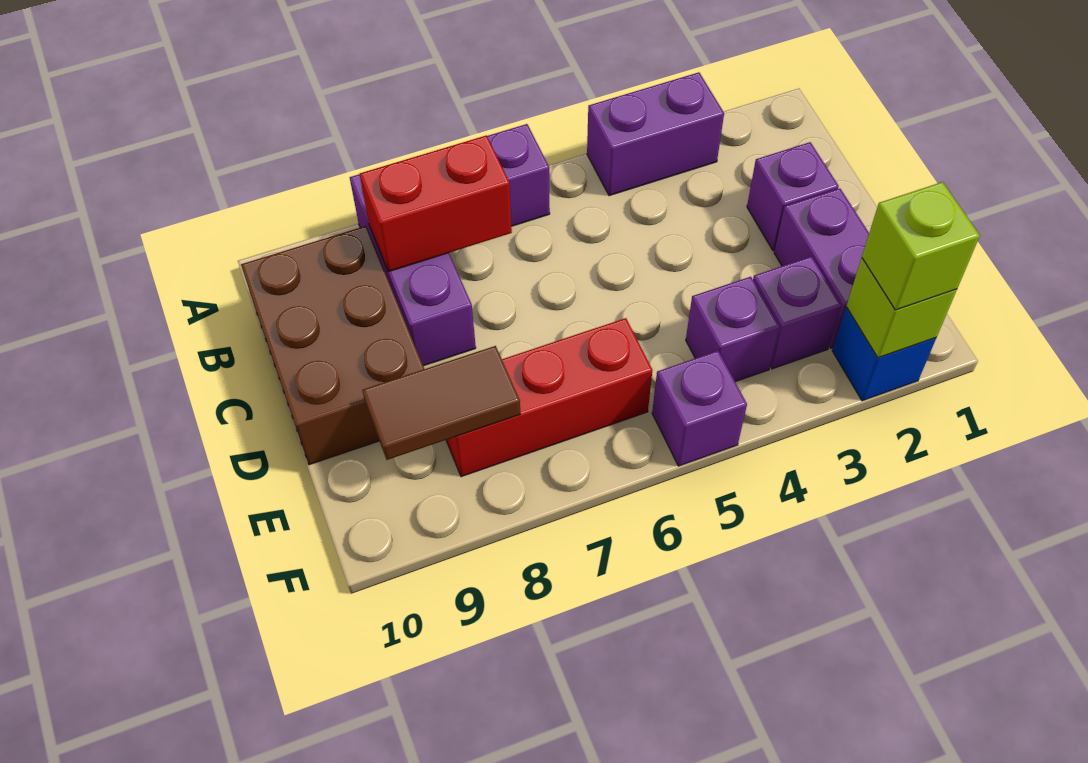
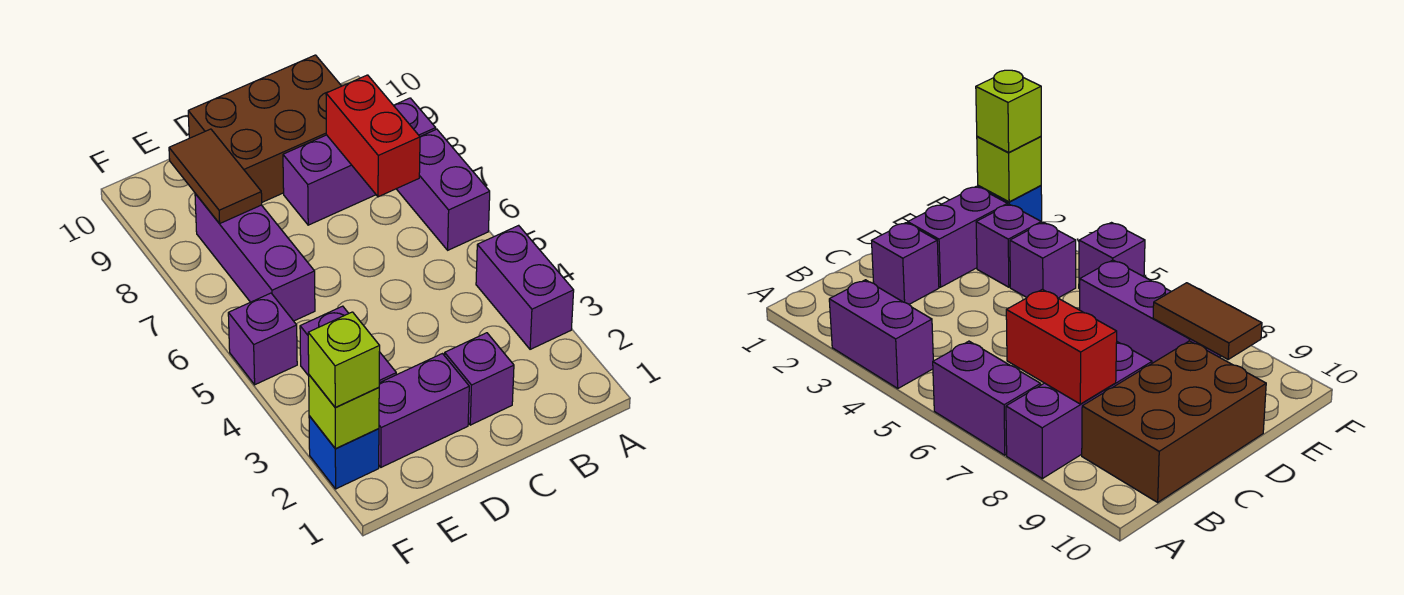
red brick E6:E8 level 1 -> purple brick E6:E8 level 1

